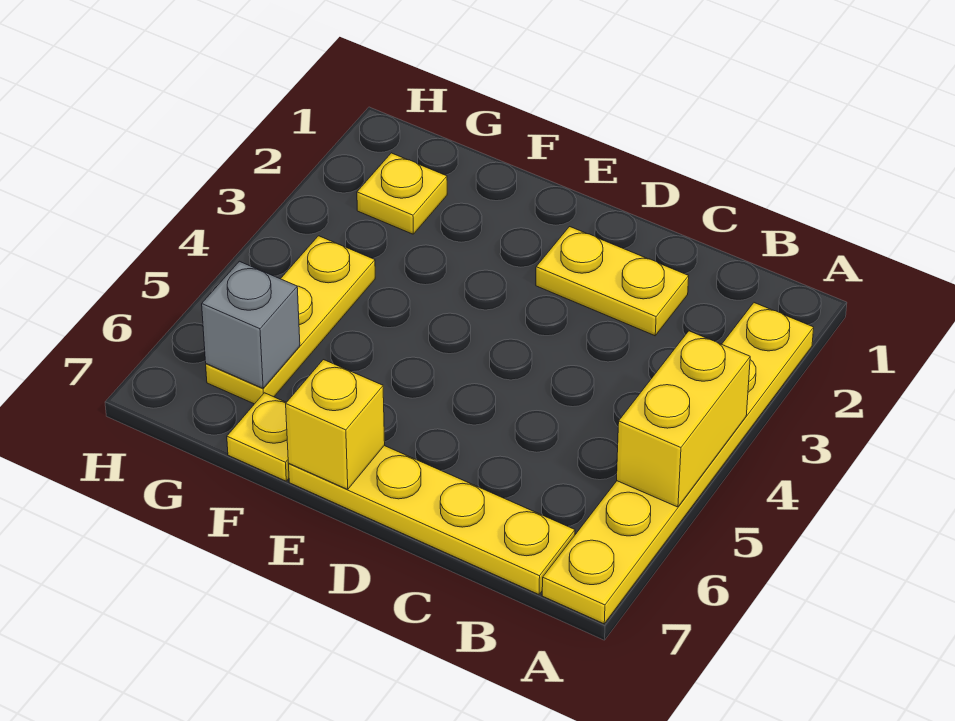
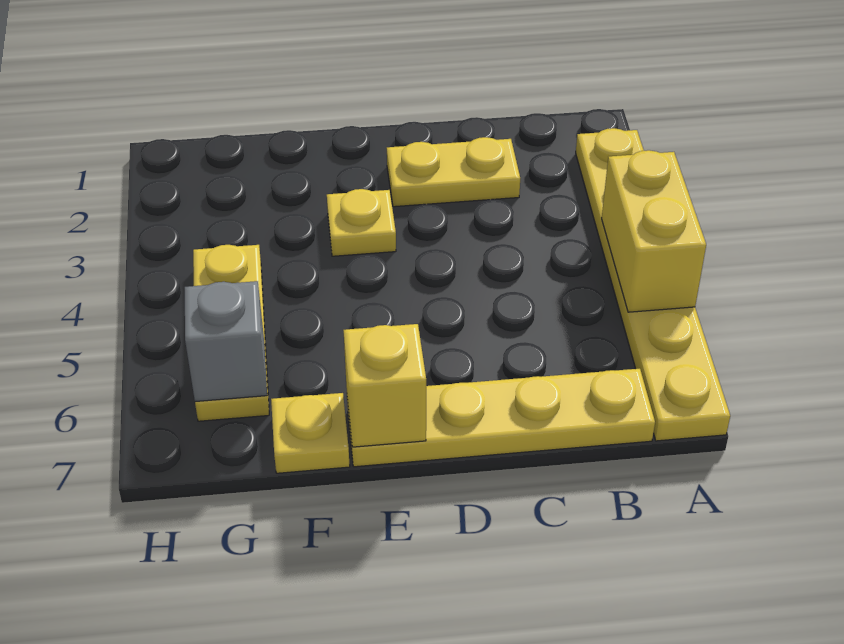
yellow plate G2 level 1 -> yellow plate E3 level 1

